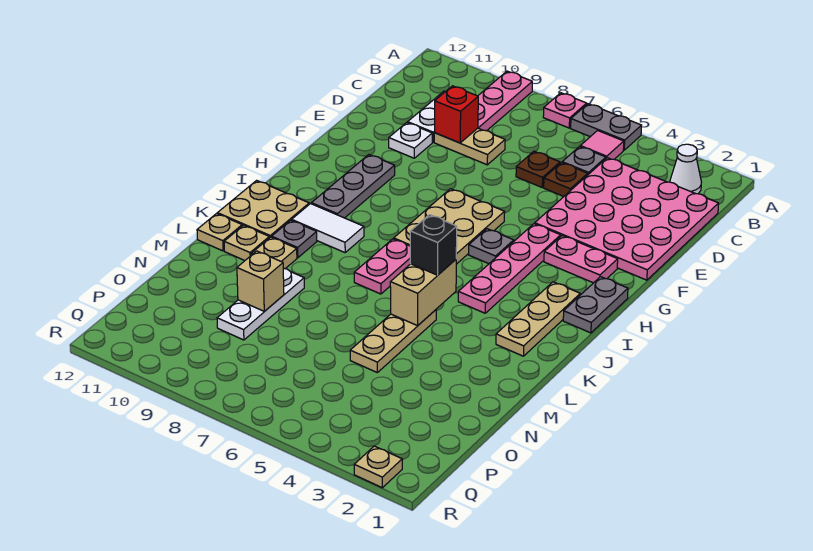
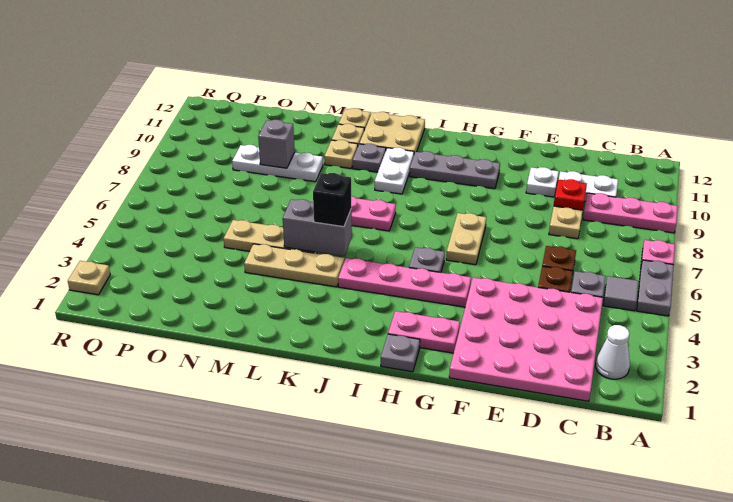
pink tile B5 level 1 -> grey tile B5 level 1
red brick D9 level 2 -> red plate D9 level 2
pink plate G2:G3 level 1 -> pink plate G2:H2 level 1
tan plate G6:I7 level 1 -> tan plate G6:G7 level 1
grey plate H1:I1 level 1 -> grey plate H1 level 1
tan plate I2:K2 level 1 -> tan plate K4:M4 level 1
white tile J9:J10 level 1 -> white plate J9:J10 level 1
tan brick K5:L5 level 2 -> grey brick K5:L5 level 2
tan brick N9 level 2 -> grey brick N9 level 2

